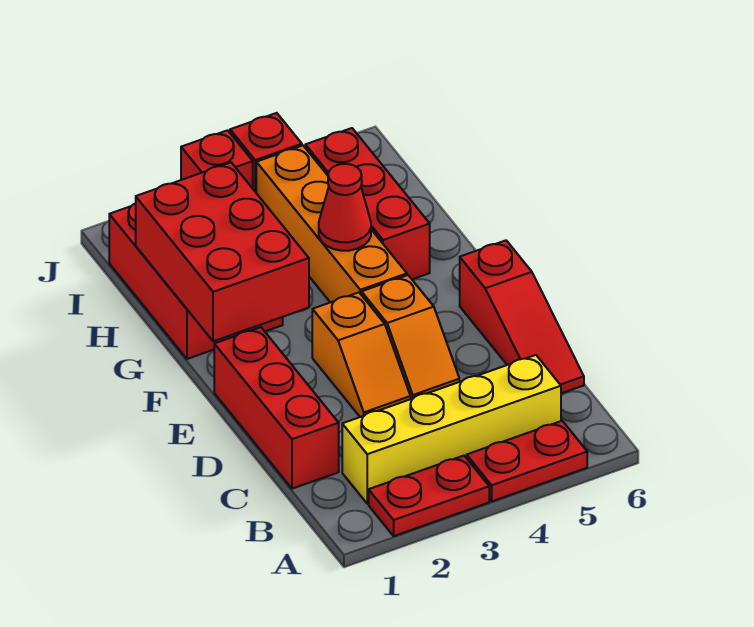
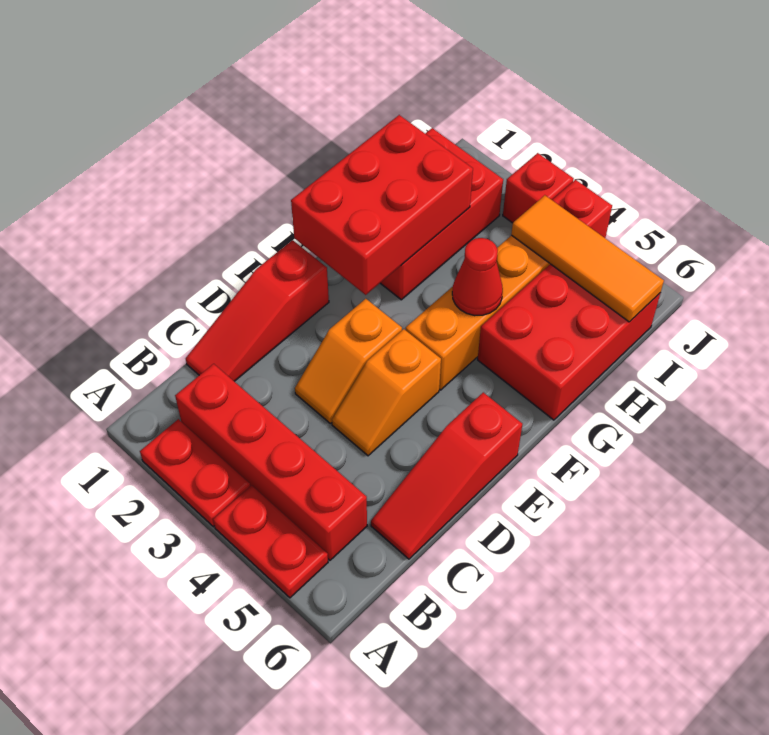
yellow brick B2:B5 level 1 -> red brick B2:B5 level 1
red brick C1:E1 level 1 -> red slope C1:E1 level 1 top E
red brick G5:I5 level 1 -> red brick G5:I6 level 1
none -> orange tile I4:I6 level 2

